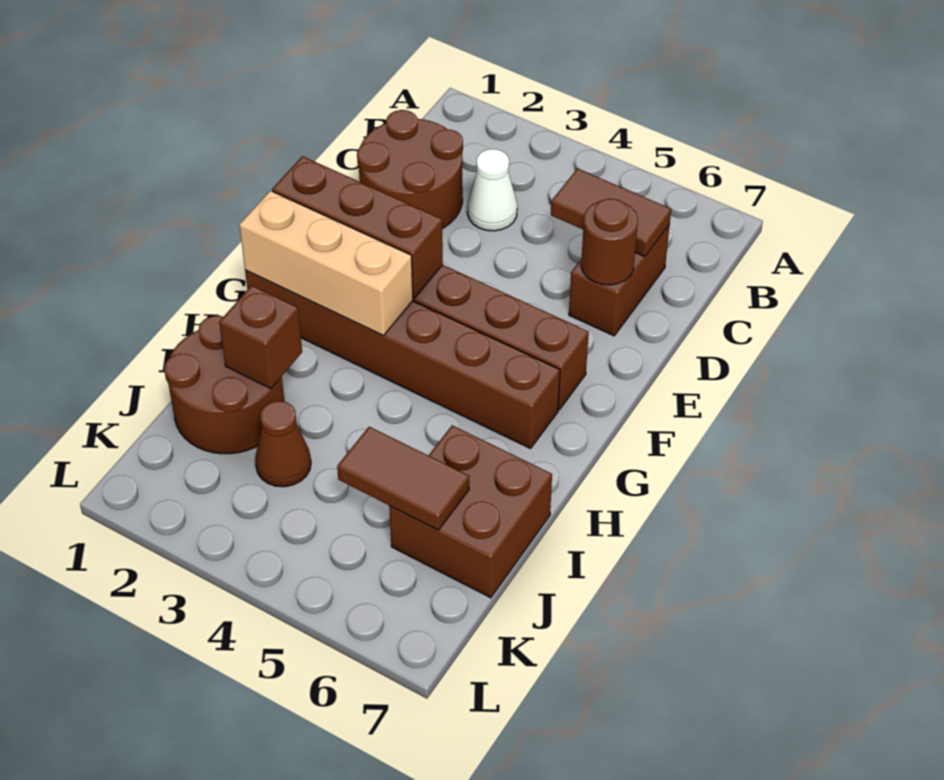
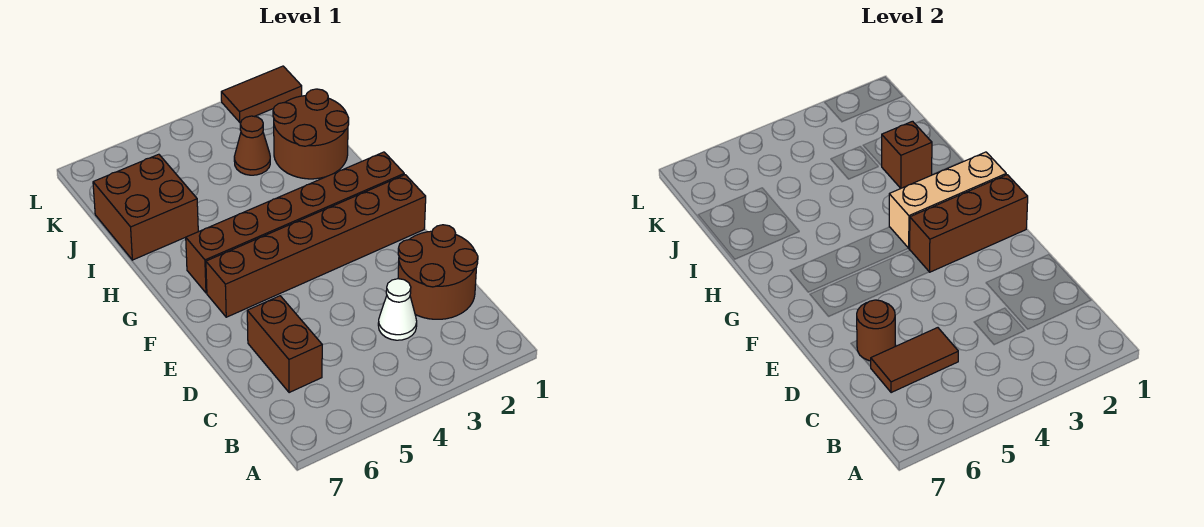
brown tile J5:J6 level 2 -> brown tile L1:L2 level 1

